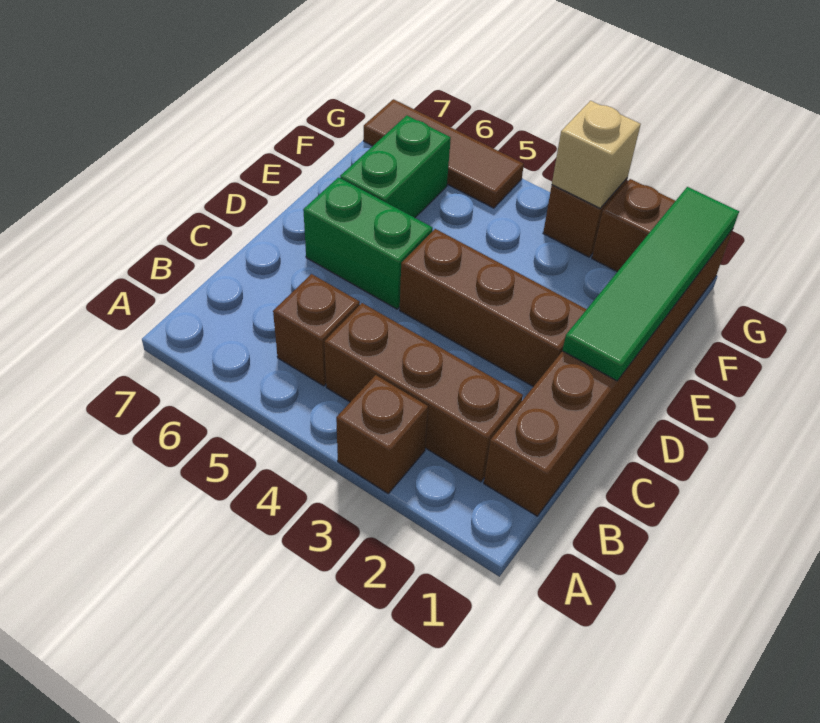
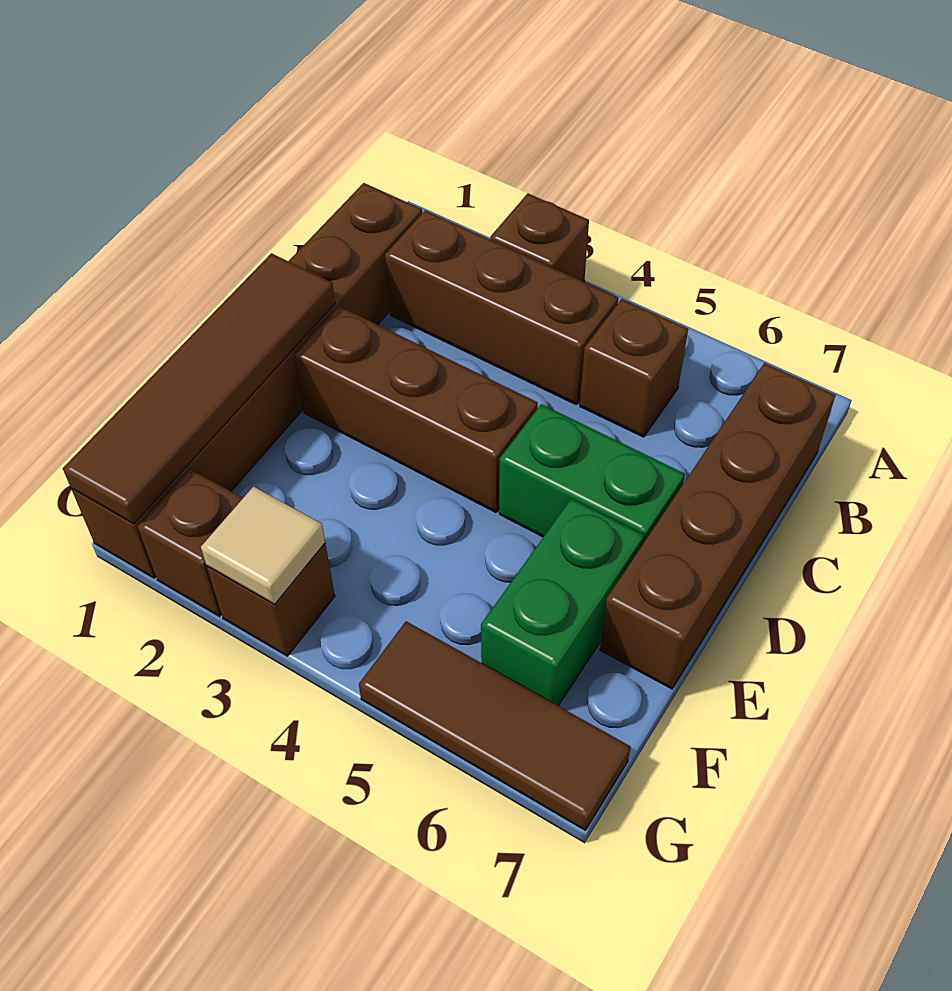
none -> brown brick B7:E7 level 1
green tile D1:G1 level 2 -> brown tile D1:G1 level 2
tan brick G3 level 2 -> tan tile G3 level 2

